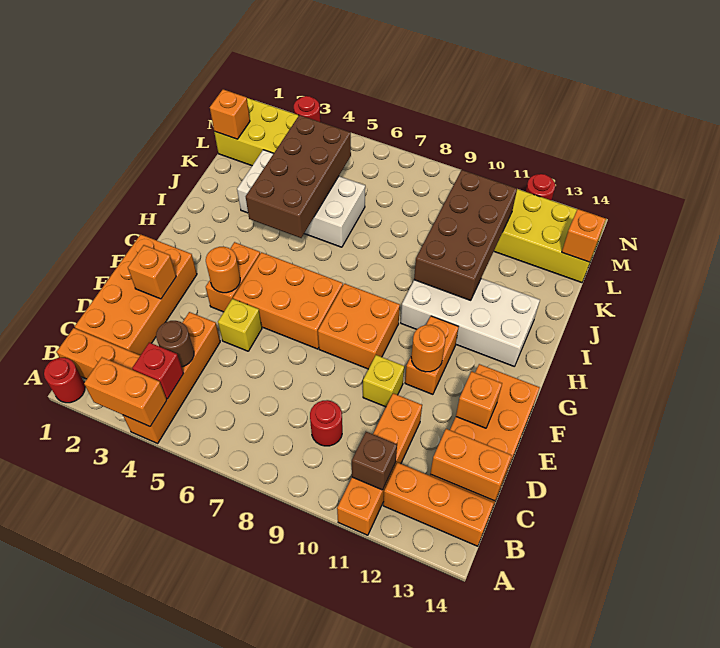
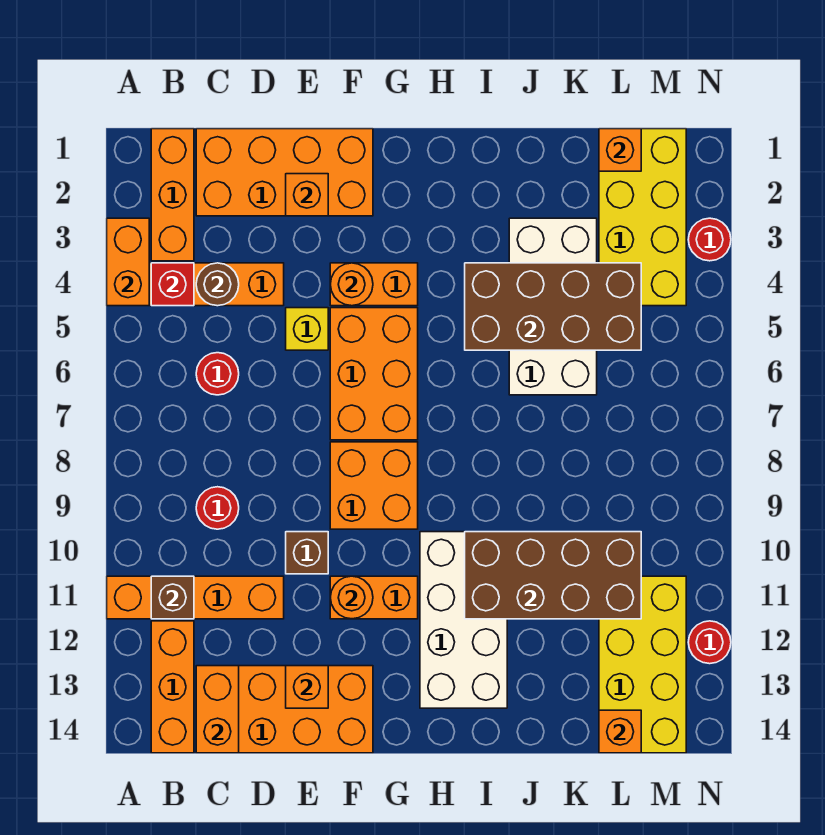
red round brick A1 level 1 -> red round brick C6 level 1
yellow brick E10 level 1 -> brown brick E10 level 1

